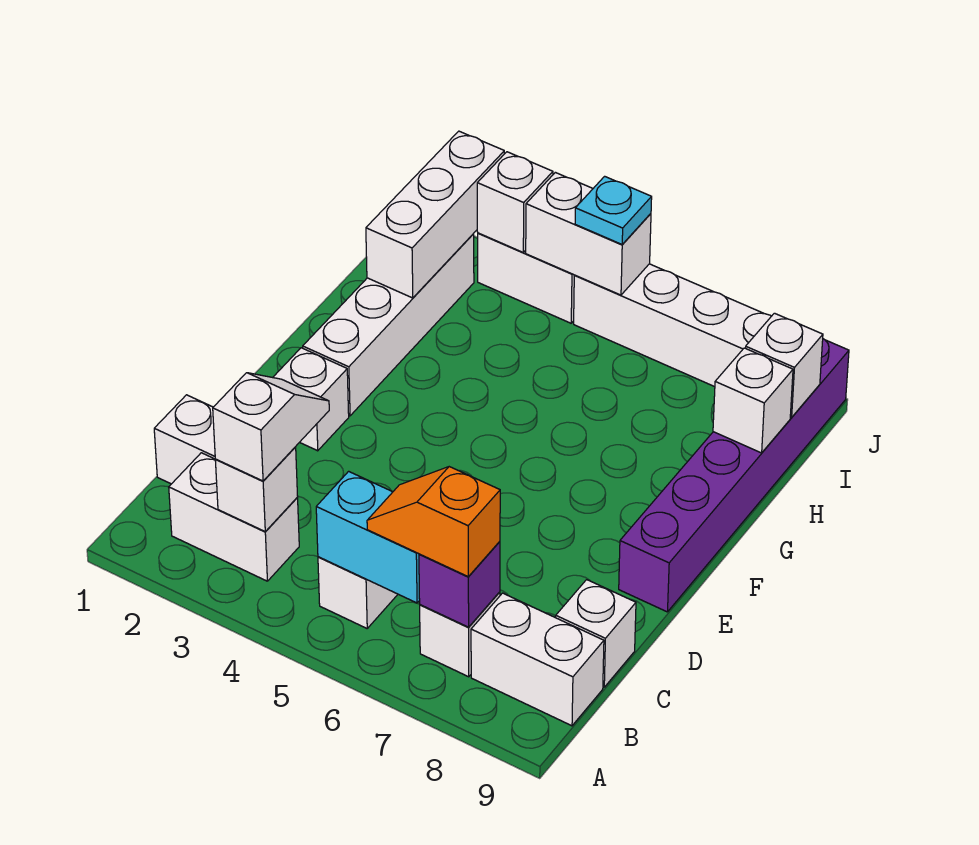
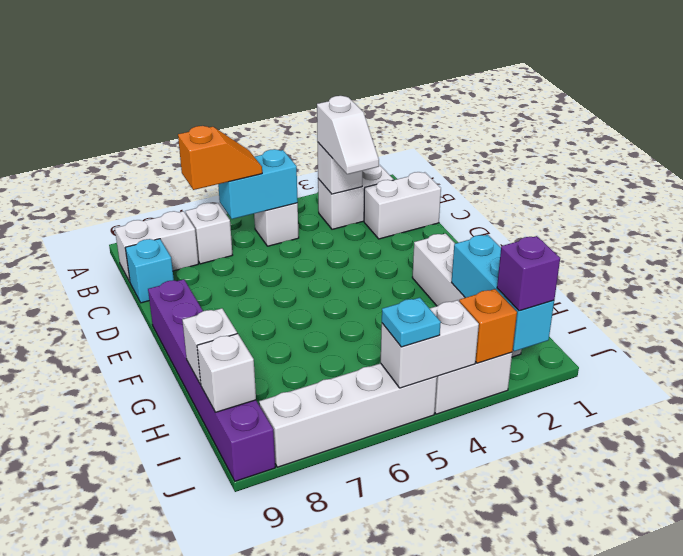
purple brick B7 level 2 -> purple brick J2 level 3
white brick C9 level 1 -> cyan brick C9 level 1
white brick E2 level 1 -> none
white brick H2:J2 level 2 -> cyan brick H2:J2 level 2
white brick J3 level 2 -> orange brick J3 level 2

